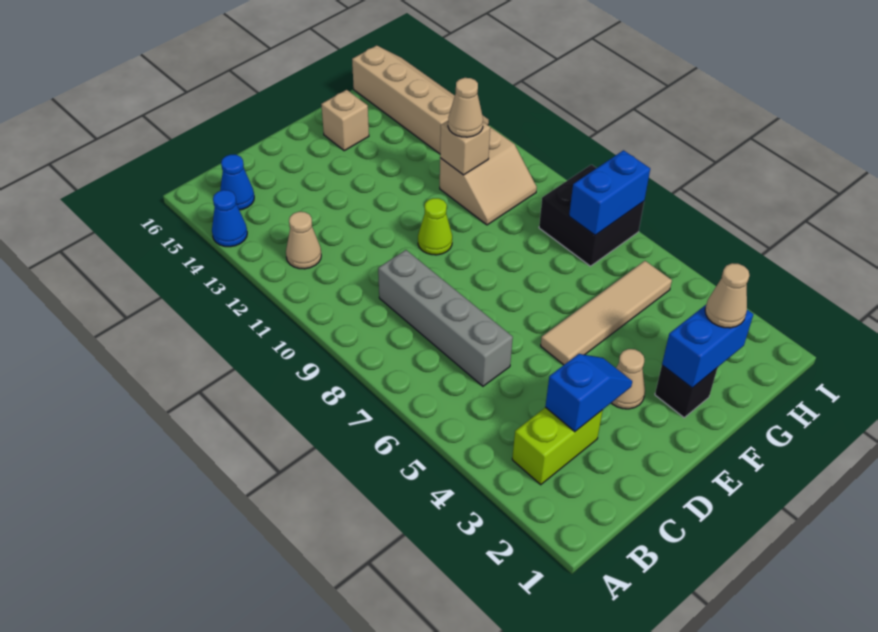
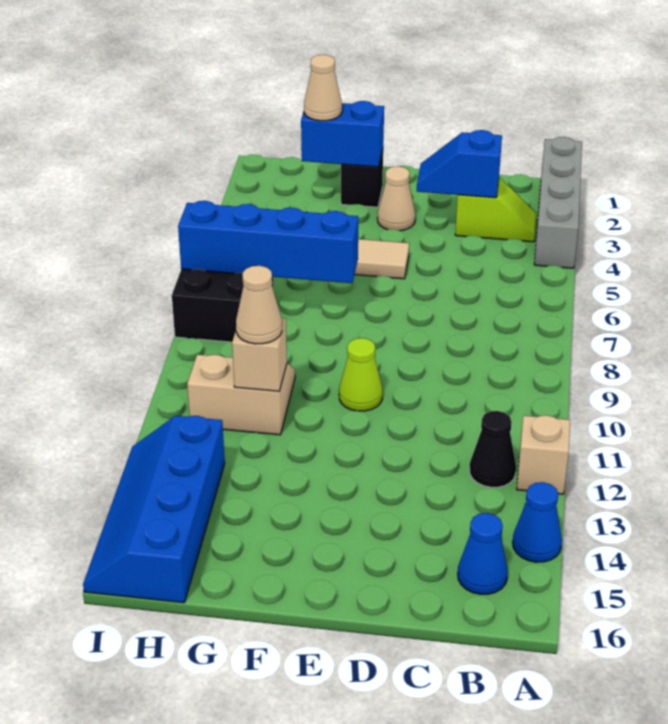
lime brick B3:C3 level 1 -> lime slope B3:C3 level 1 top C
tan cone B12 level 1 -> black cone B12 level 1
grey brick C6:C9 level 1 -> grey brick A1:A4 level 1
tan brick F15 level 1 -> tan brick A12 level 1
blue brick H7:I7 level 2 -> blue brick F7:I7 level 2
tan slope H13:I16 level 1 top H -> blue slope H13:I16 level 1 top H

